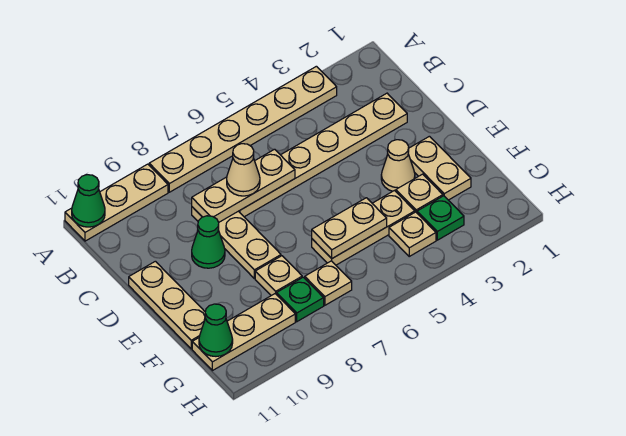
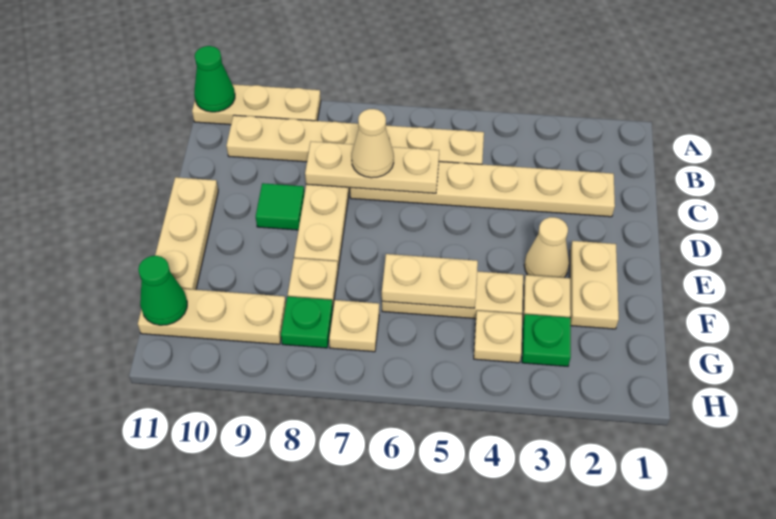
tan plate A3:A8 level 1 -> tan plate B5:B10 level 1
green cone D9 level 1 -> green tile D9 level 1

